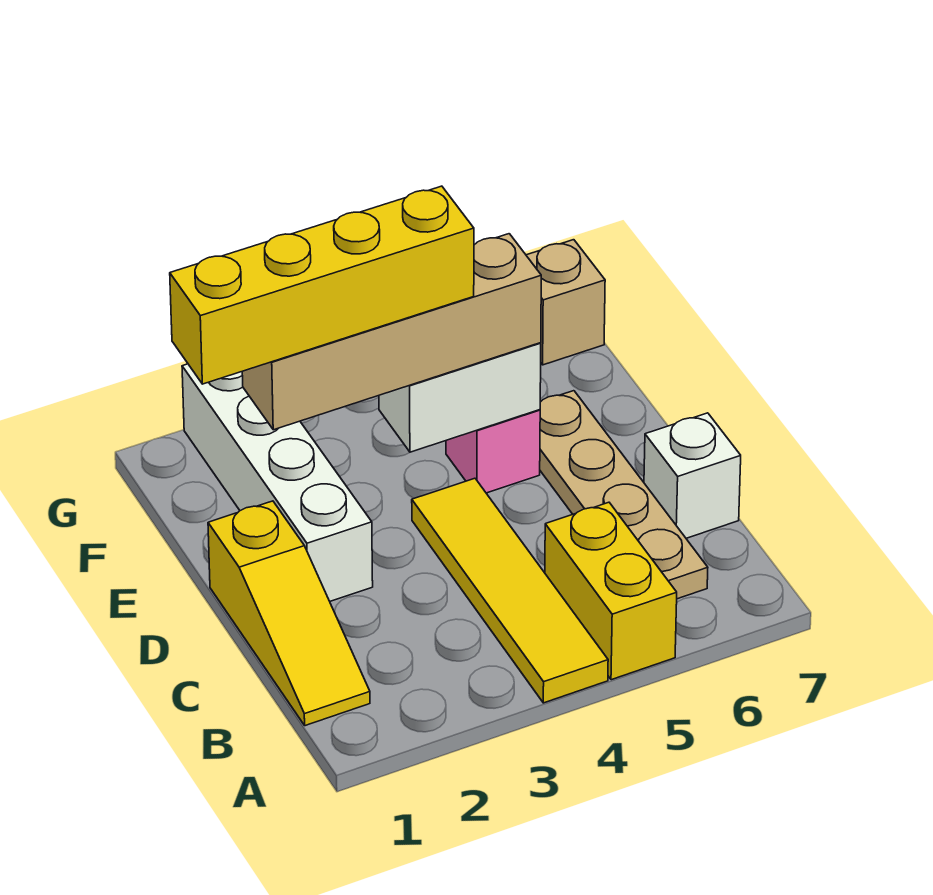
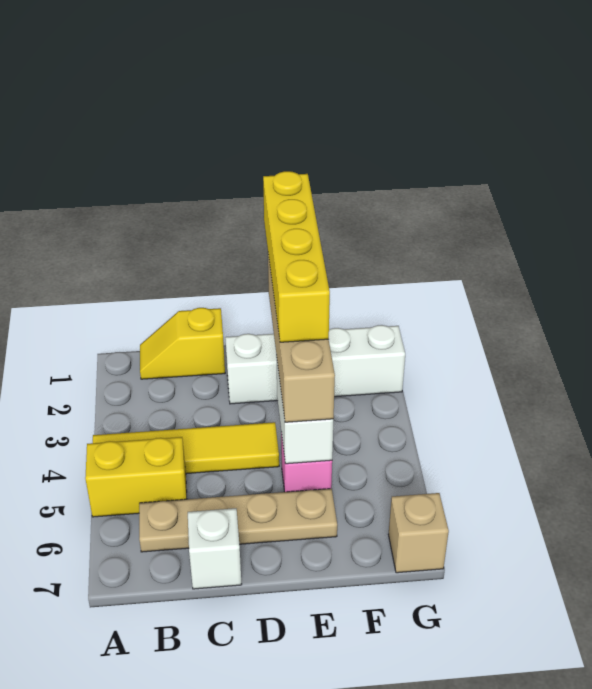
yellow slope B1:D1 level 1 top D -> yellow slope B1:C1 level 1 top C

